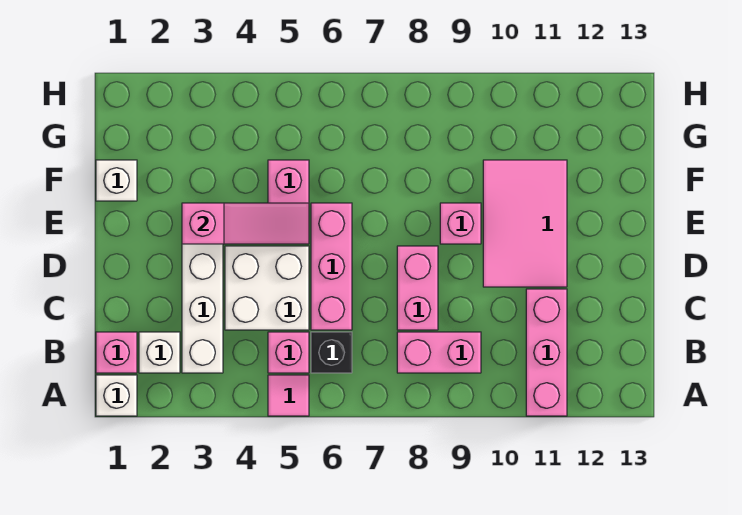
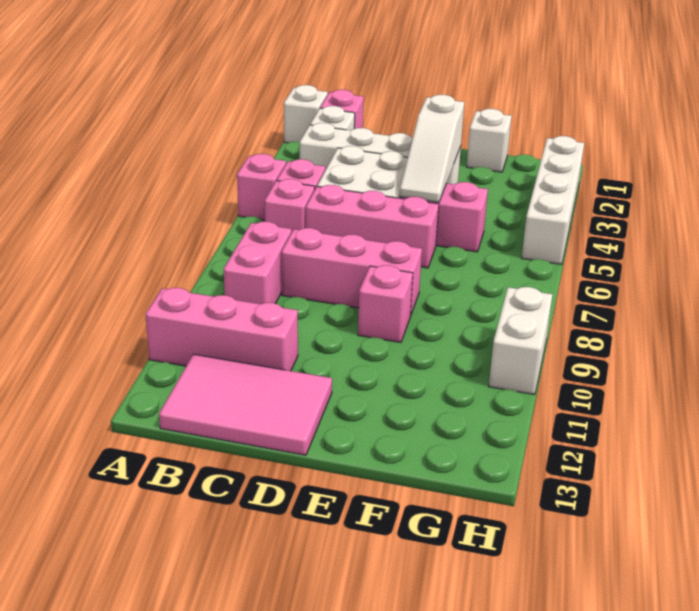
pink tile A5 level 1 -> pink brick A5 level 1
black brick B6 level 1 -> pink brick B6 level 1
pink brick C8:D8 level 1 -> pink brick C8:E8 level 1
pink tile D10:F11 level 1 -> pink tile B12:D13 level 1
pink slope E3:E5 level 2 top 3 -> white slope E3:E5 level 2 top 3
none -> white brick H2:H5 level 1
none -> white brick H9:H10 level 1

